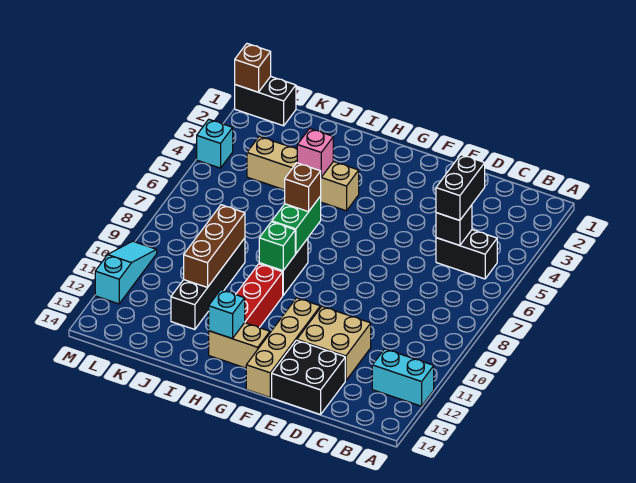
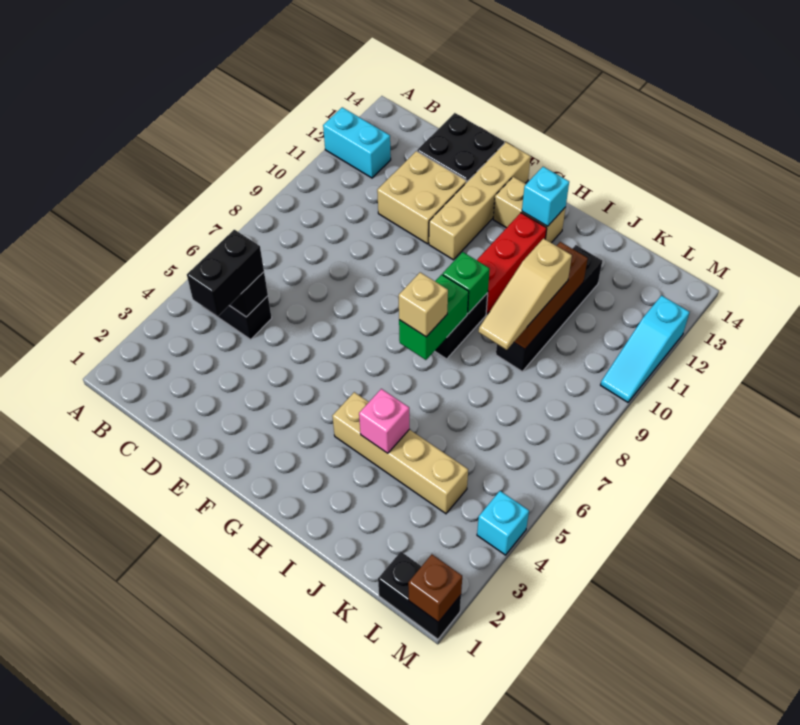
brown brick H7 level 3 -> tan brick H7 level 3
none -> tan slope J8:J10 level 3 top 10

